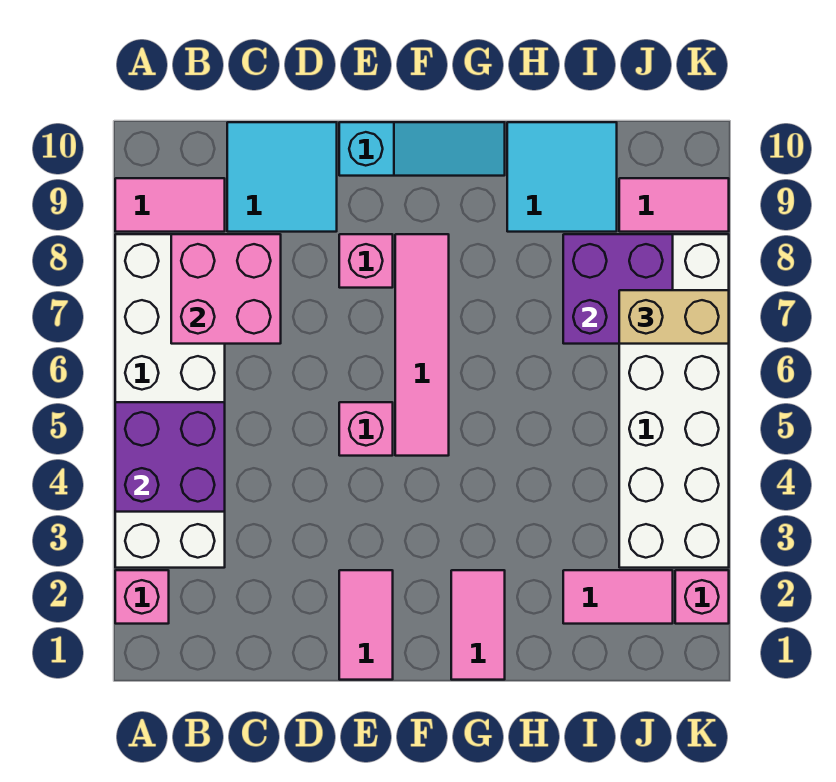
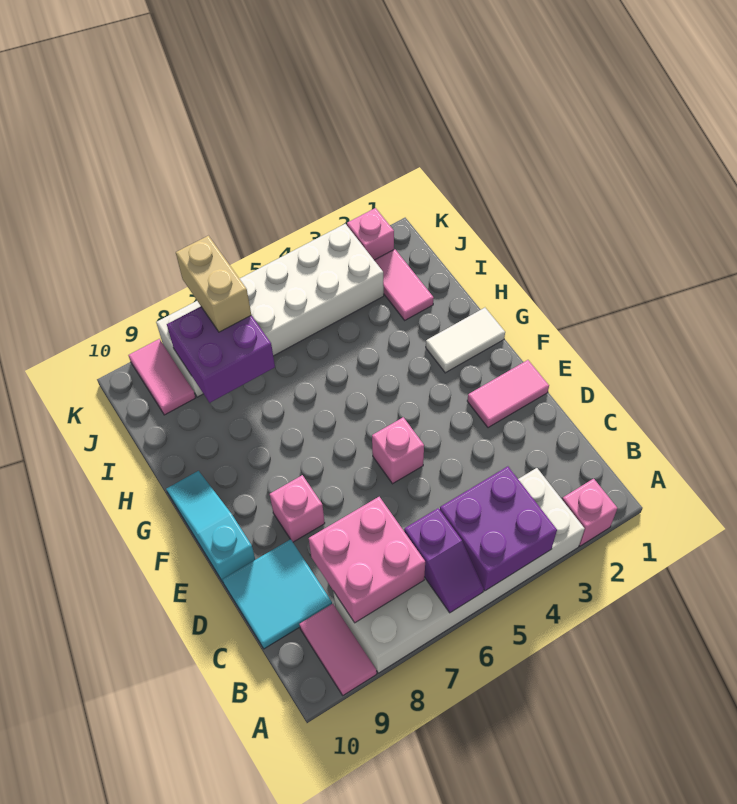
none -> purple slope A6:B6 level 2 top B
pink tile F5:F8 level 1 -> none
pink tile G1:G2 level 1 -> white tile G1:G2 level 1
cyan tile H9:I10 level 1 -> none

